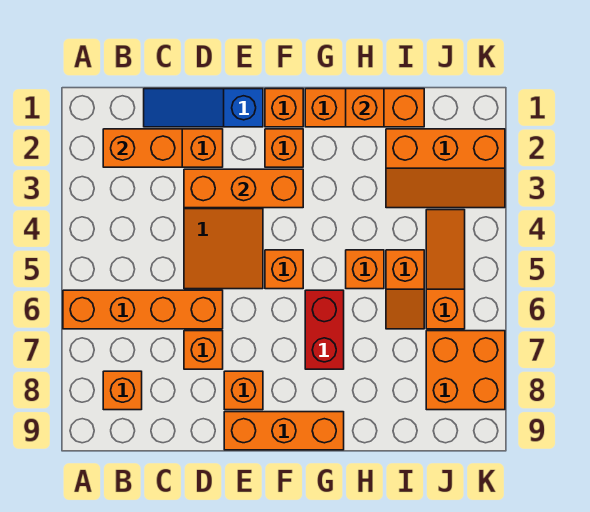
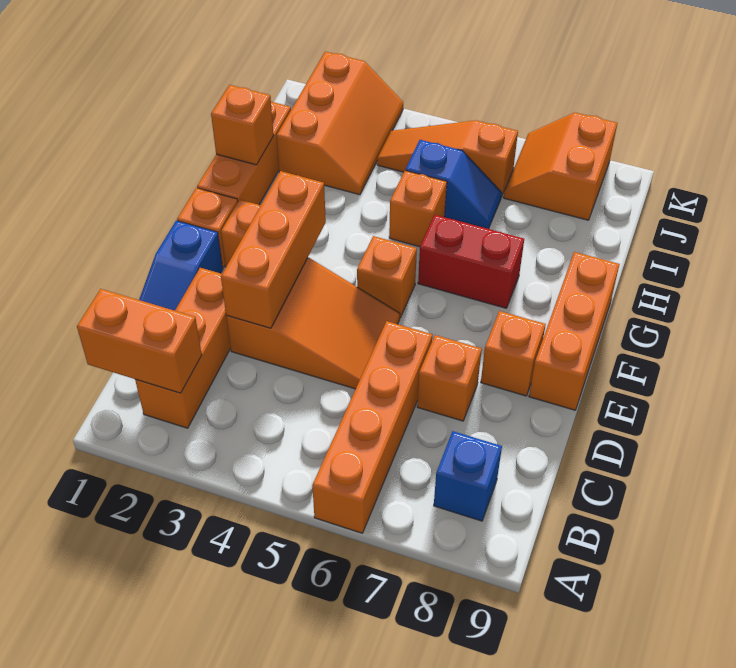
orange brick B2:C2 level 2 -> orange brick B1:B2 level 2
orange brick B8 level 1 -> blue brick B8 level 1
orange slope I5:I6 level 1 top 5 -> blue slope I5:I6 level 1 top 5
orange brick J7:K8 level 1 -> orange slope J7:K8 level 1 top 8

